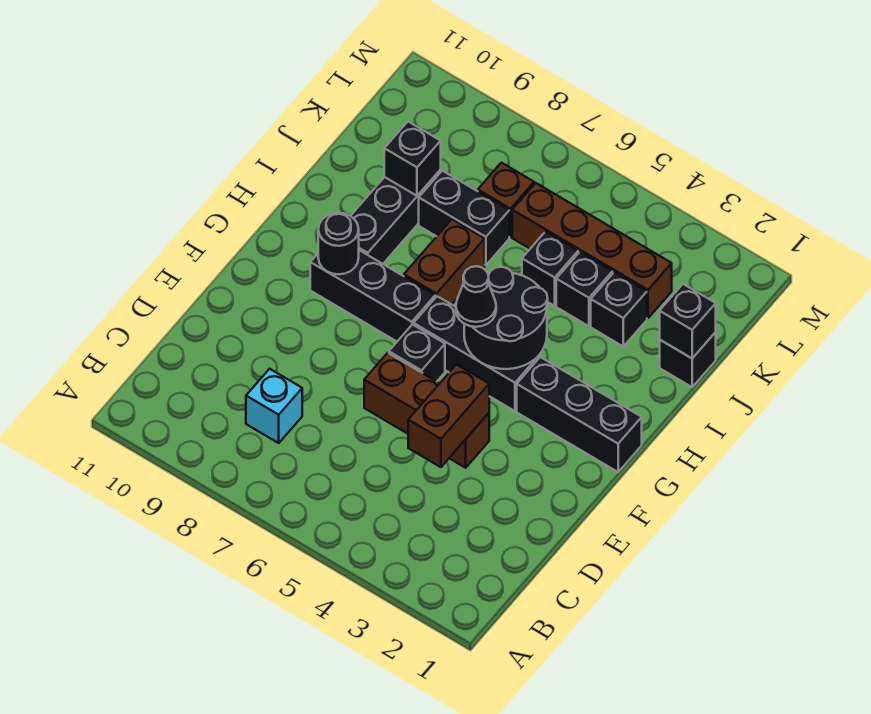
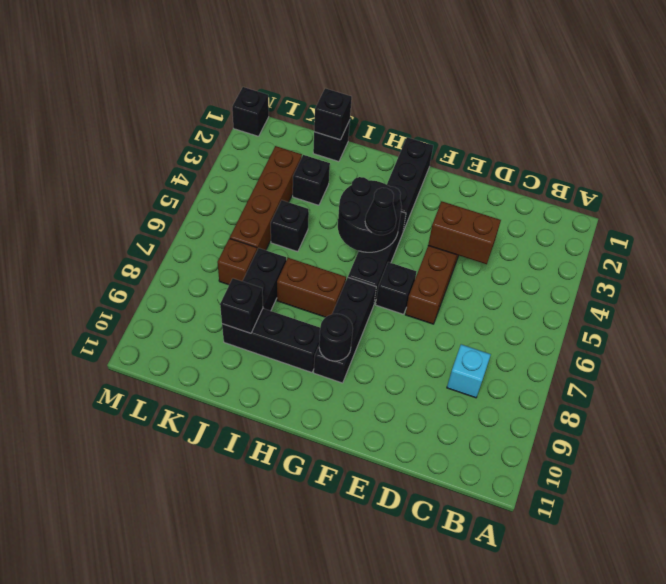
black brick J4 level 1 -> black brick M1 level 1

